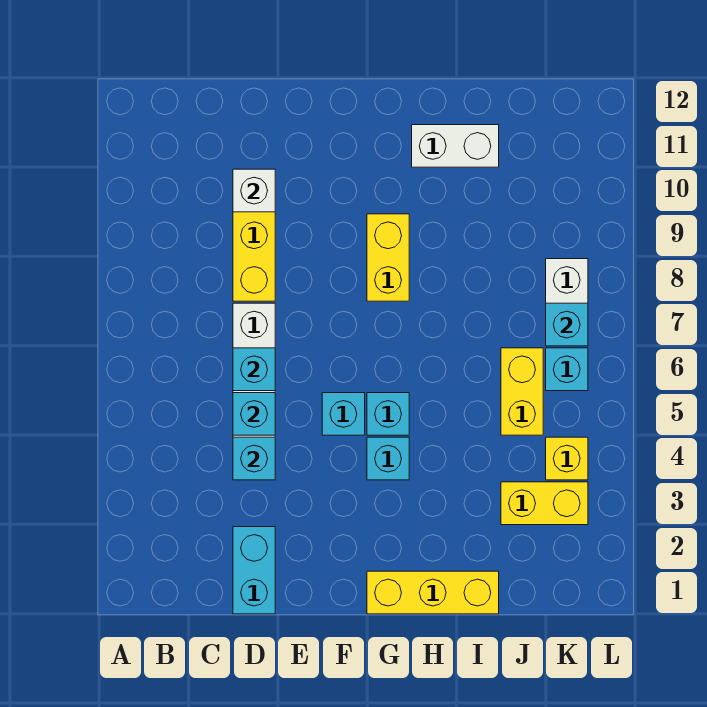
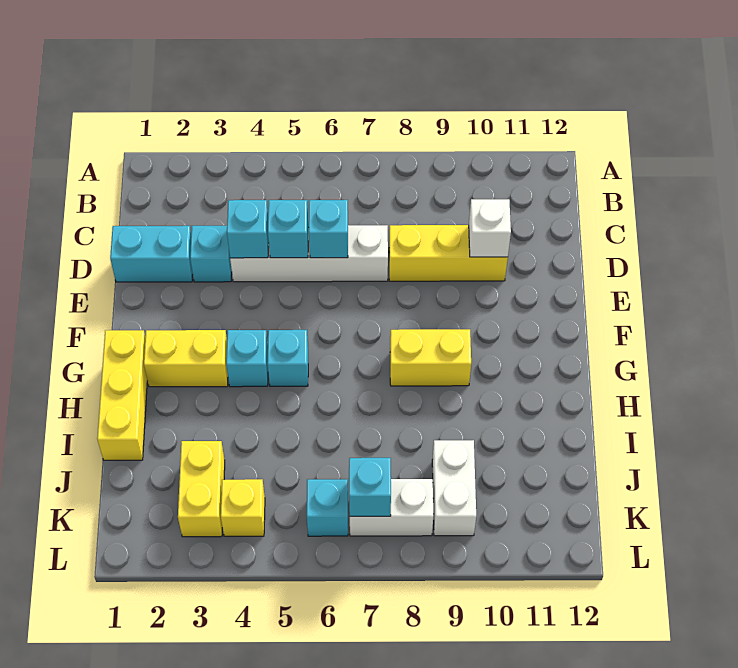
cyan brick F5 level 1 -> cyan brick D3 level 1
white brick H11:I11 level 1 -> white brick J9:K9 level 1
yellow brick J5:J6 level 1 -> yellow brick G2:G3 level 1

